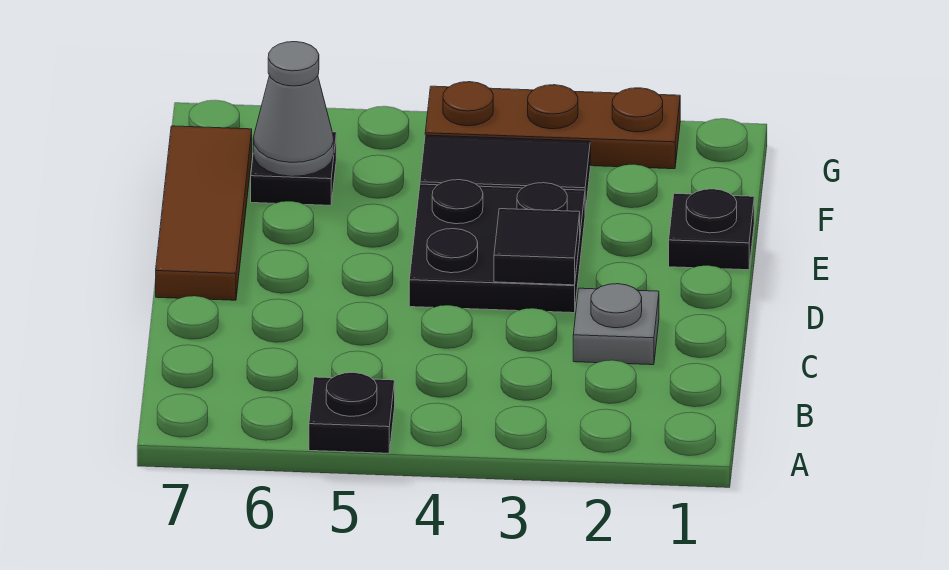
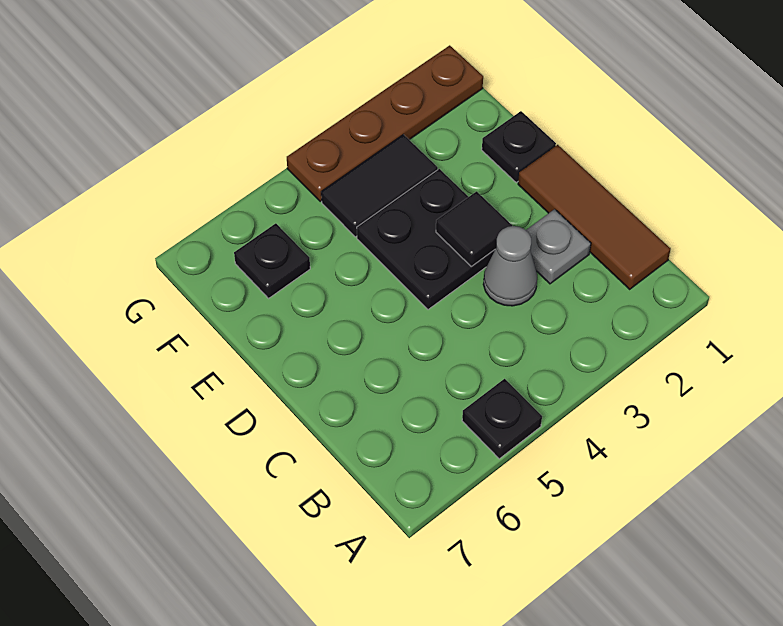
brown tile D7:F7 level 1 -> brown tile B1:D1 level 1
grey cone F6 level 2 -> grey cone C3 level 1
brown plate G2:G4 level 1 -> brown plate G1:G4 level 1

